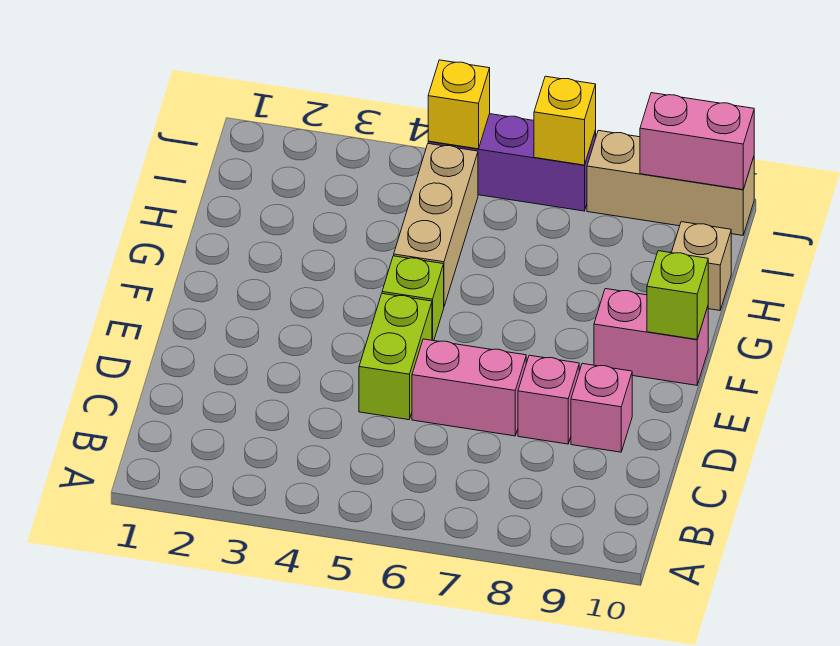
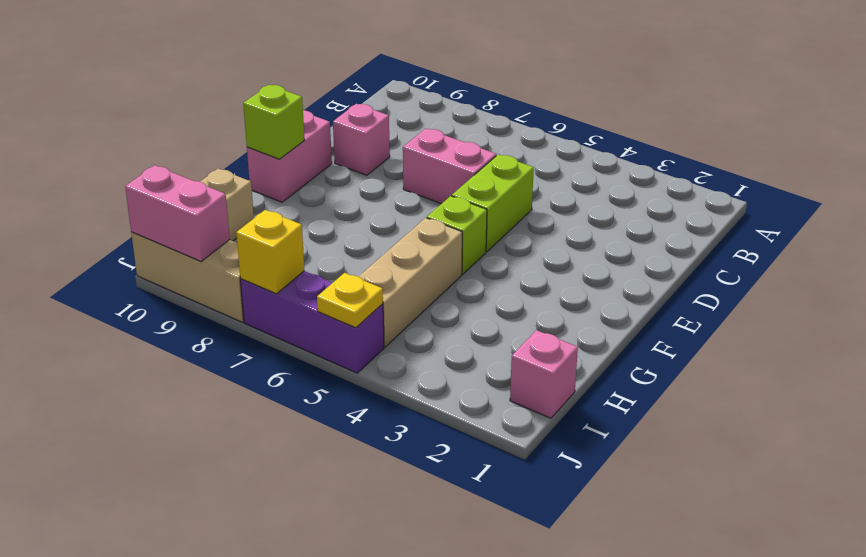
pink brick D8 level 1 -> pink brick I1 level 1
pink brick F9:F10 level 1 -> pink brick E10:F10 level 1
yellow brick J5 level 2 -> yellow plate J5 level 2

